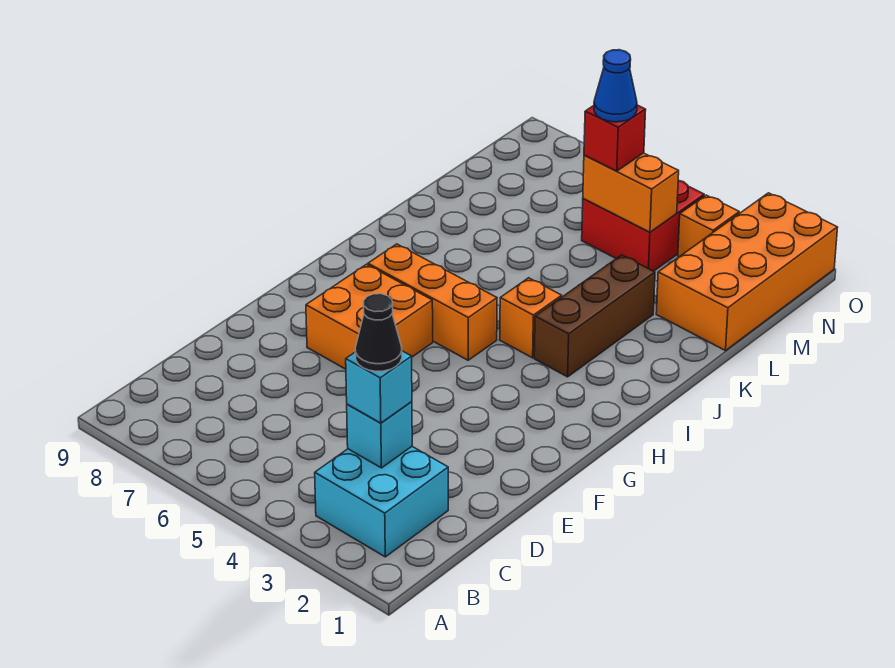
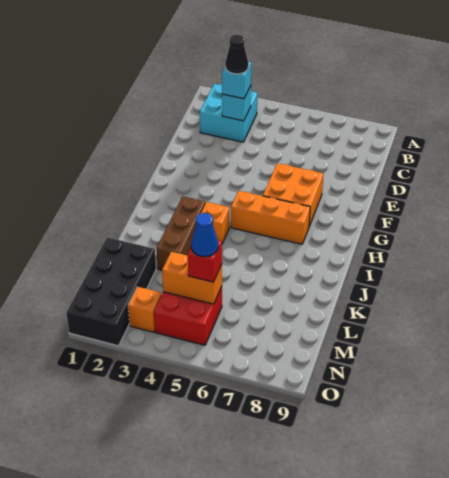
orange brick L1:O2 level 1 -> black brick L1:O2 level 1

